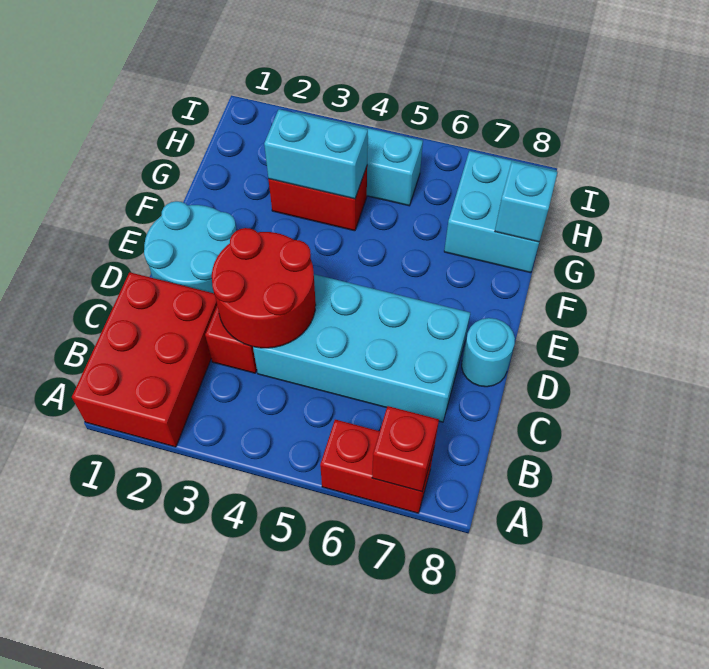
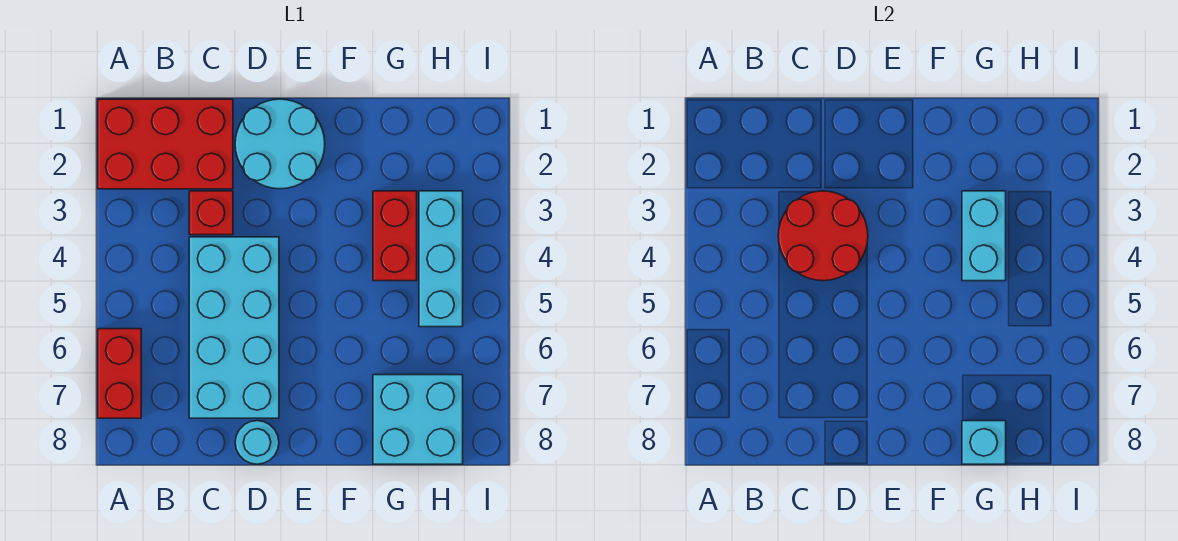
red brick A7 level 2 -> none

